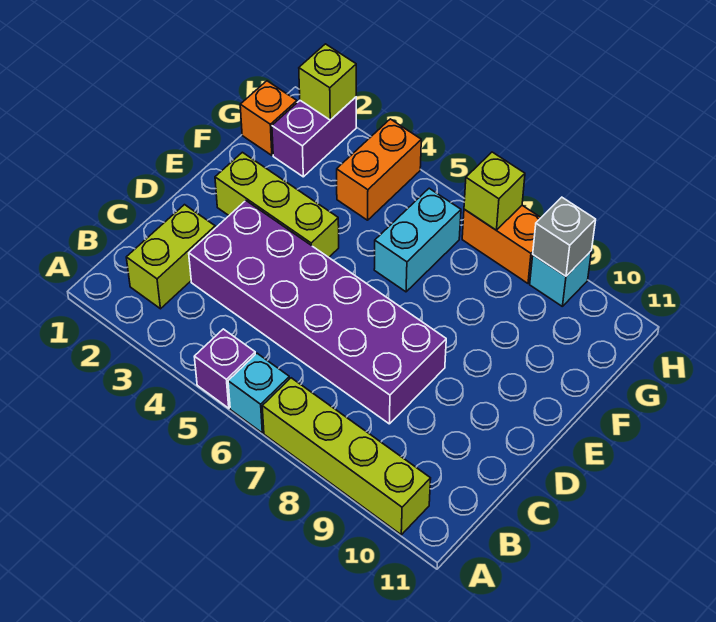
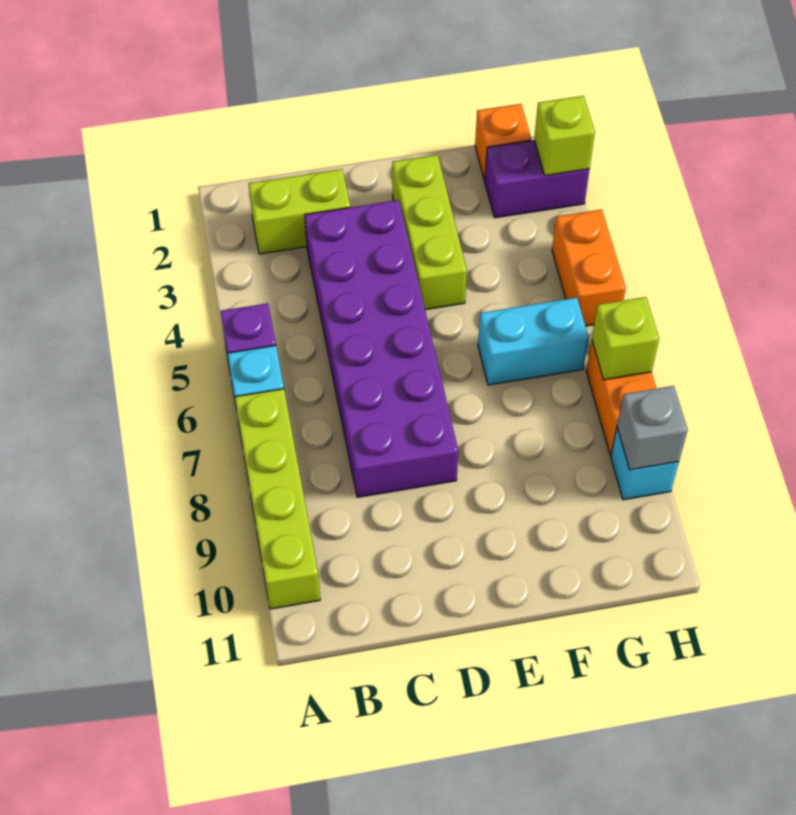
orange brick G4:H4 level 1 -> orange brick H4:H5 level 1

